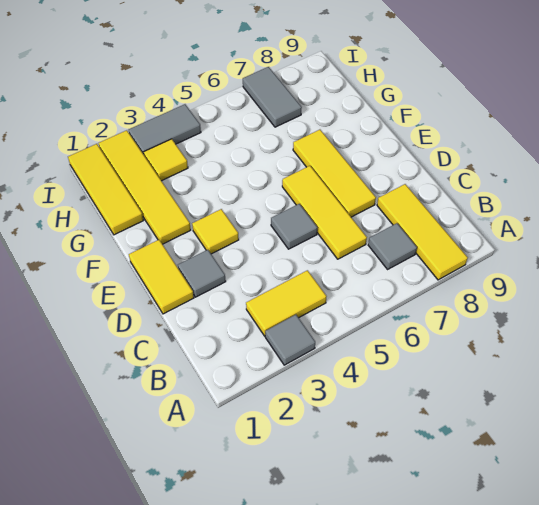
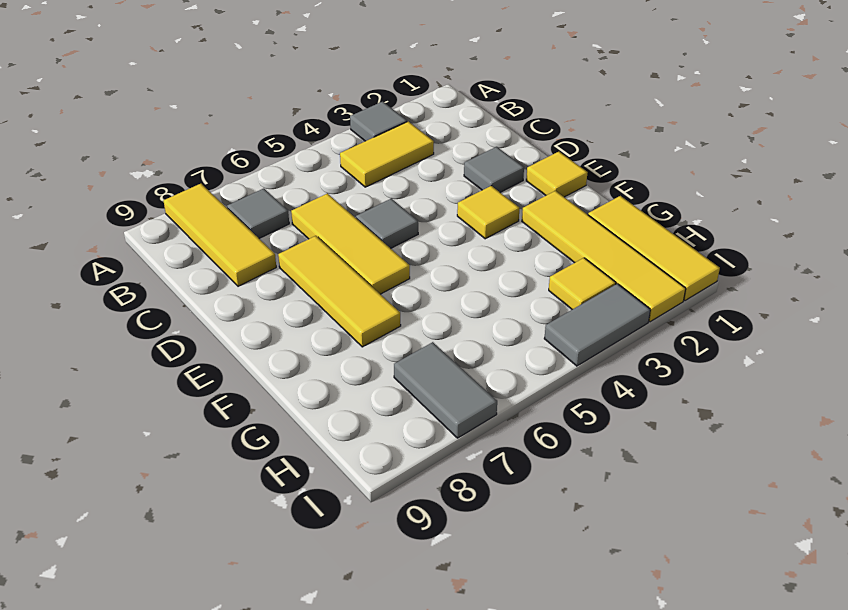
yellow tile D1:E1 level 1 -> yellow tile E1 level 1

